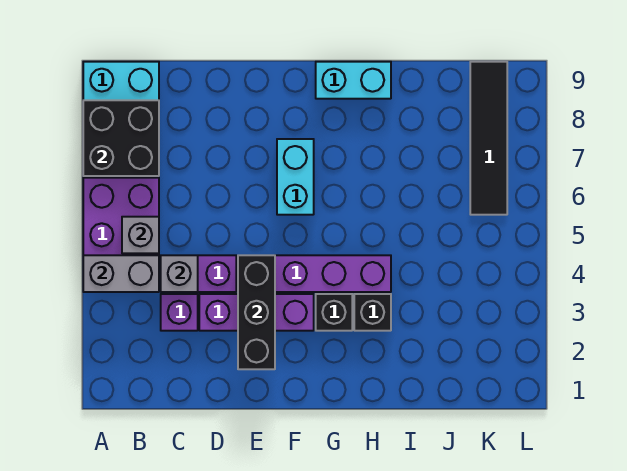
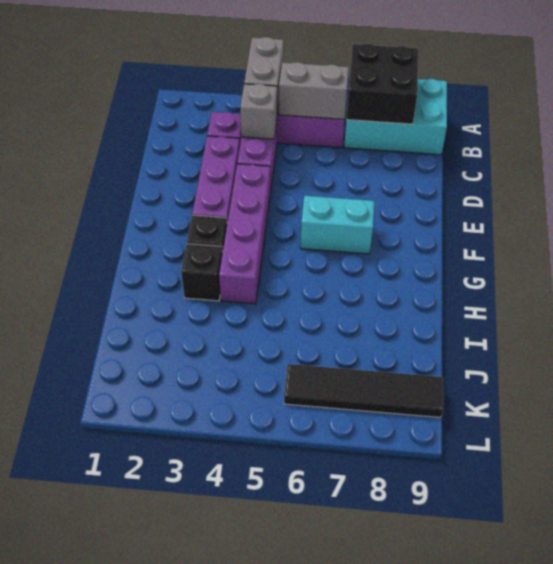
grey brick B5 level 2 -> grey brick B5:B6 level 2
black brick E2:E4 level 2 -> none
cyan brick G9:H9 level 1 -> none

